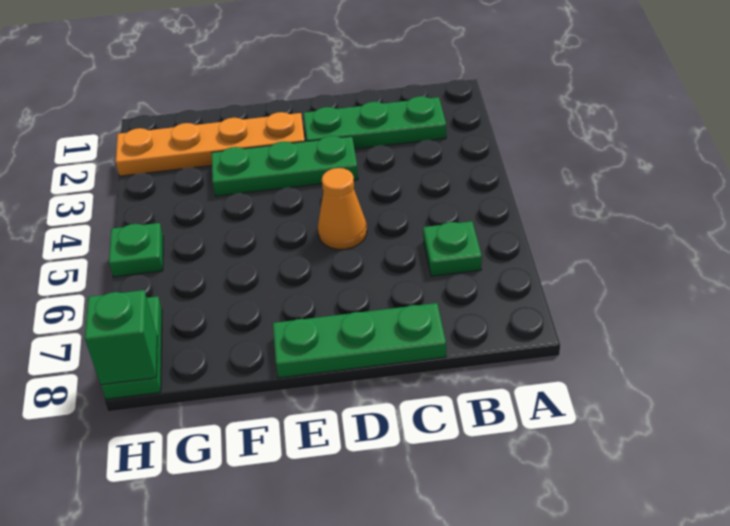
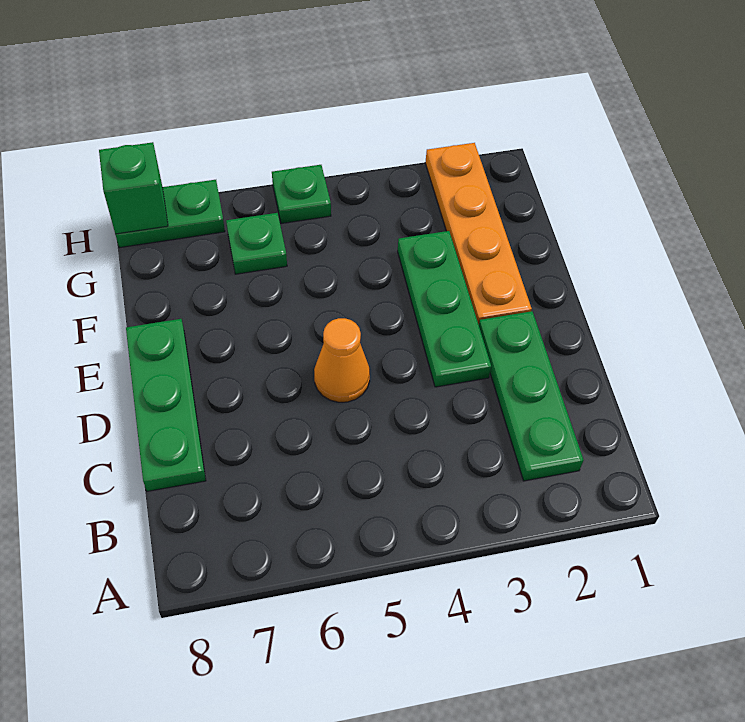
green plate B6 level 1 -> green plate G6 level 1

